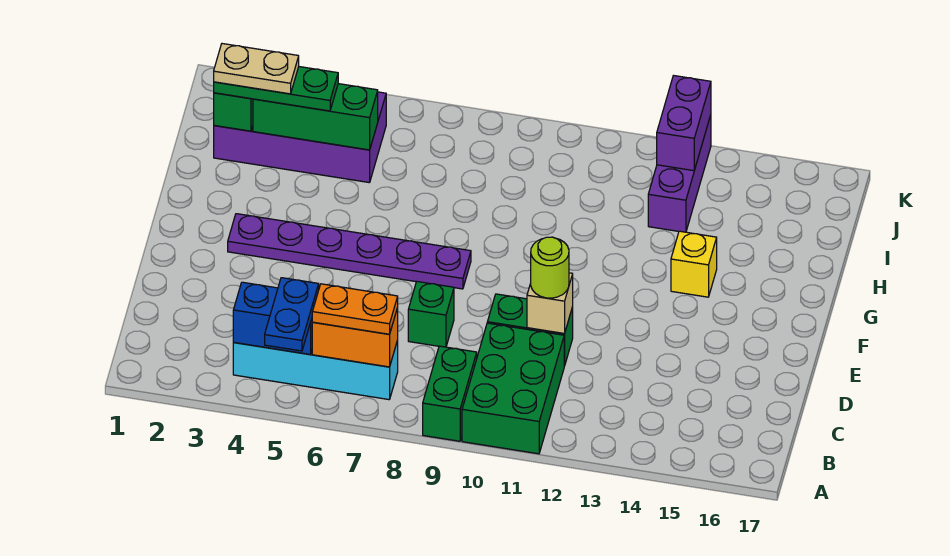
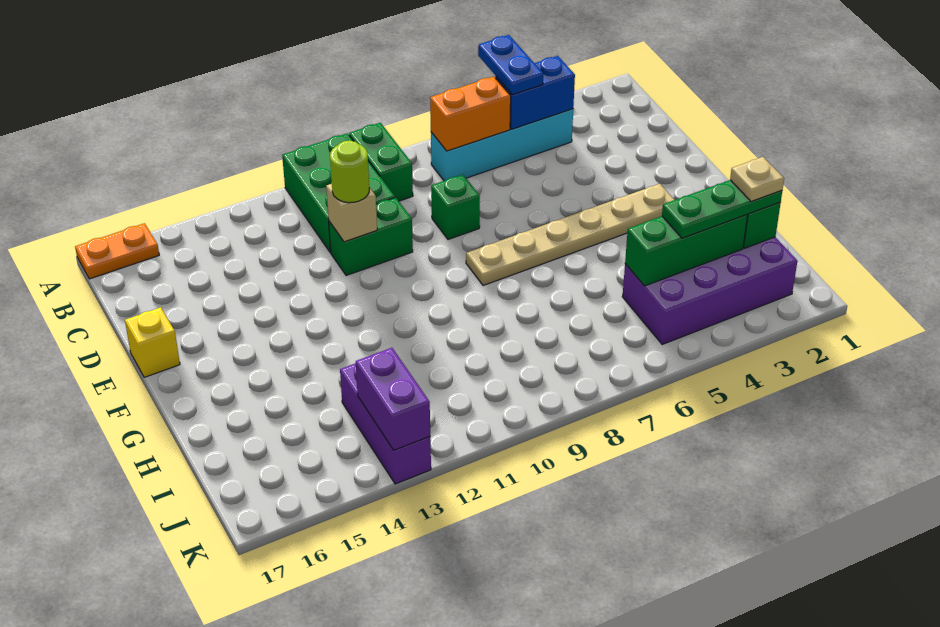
orange plate B6:B7 level 3 -> orange plate A16:A17 level 1
purple plate F3:F8 level 1 -> tan plate F3:F8 level 1
yellow brick G14 level 1 -> yellow brick E17 level 1
tan plate I2:I3 level 4 -> tan plate I2 level 4

